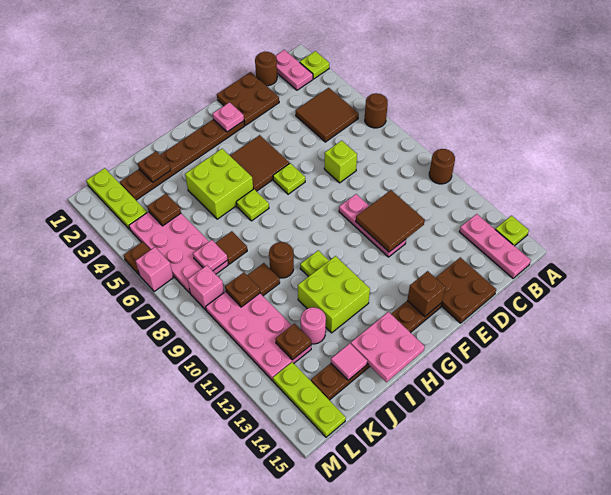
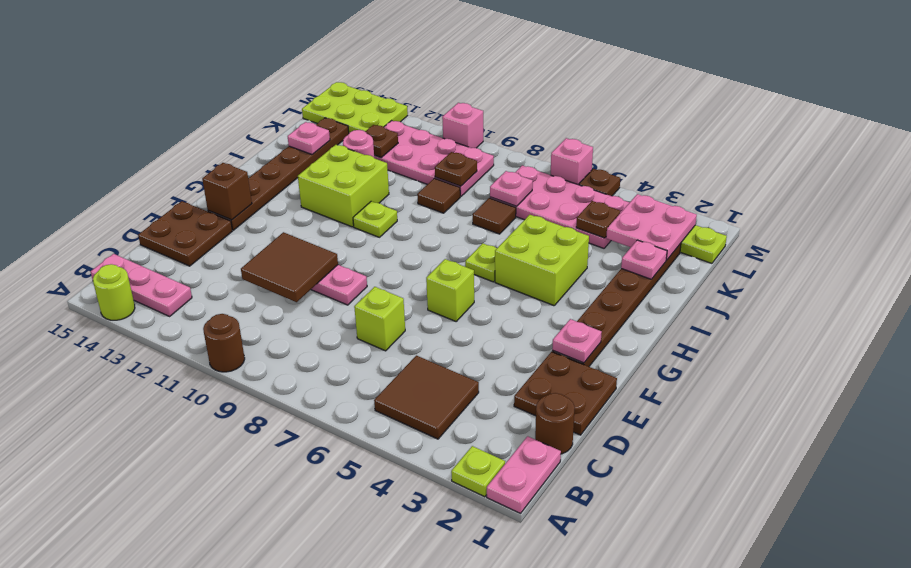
brown round brick A6 level 1 -> none
lime plate A14 level 1 -> lime round brick A14 level 1
pink plate B1:B2 level 1 -> pink plate A1:B1 level 1
brown tile F4:G5 level 1 -> none
lime plate F6 level 1 -> lime brick F6 level 1
pink plate H14:I15 level 2 -> pink plate K2:L3 level 2
brown round brick I9 level 1 -> none
brown plate J2 level 2 -> pink plate J2 level 2
pink tile J14 level 2 -> pink plate J14 level 2
pink brick L8 level 1 -> pink brick M10 level 1
lime plate L13:L15 level 1 -> lime plate L13:M15 level 1

